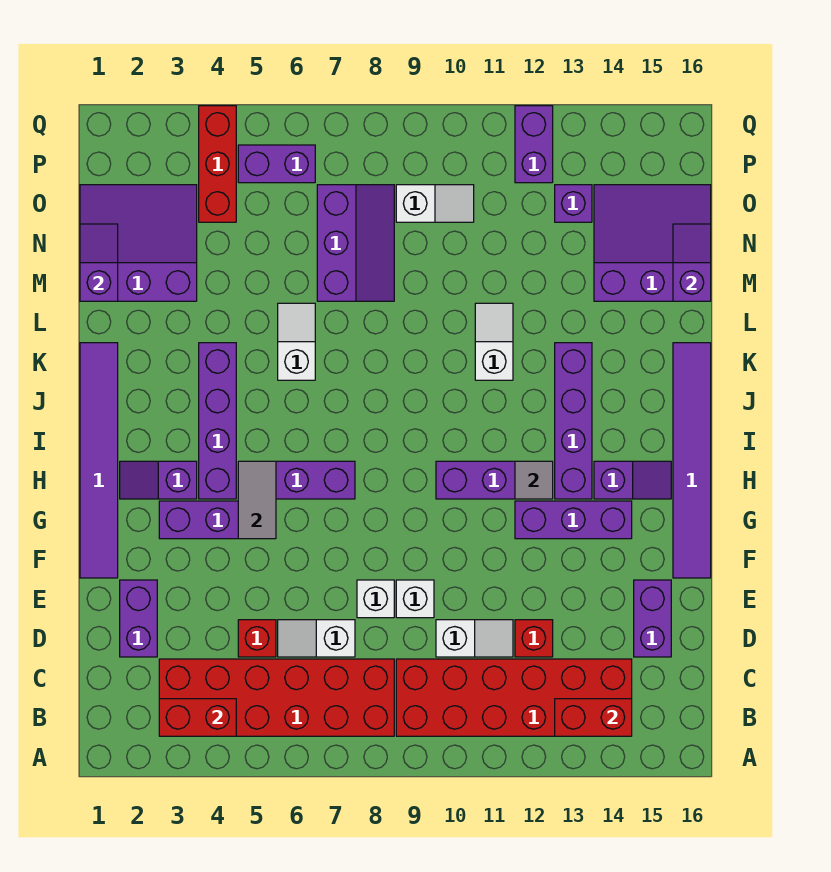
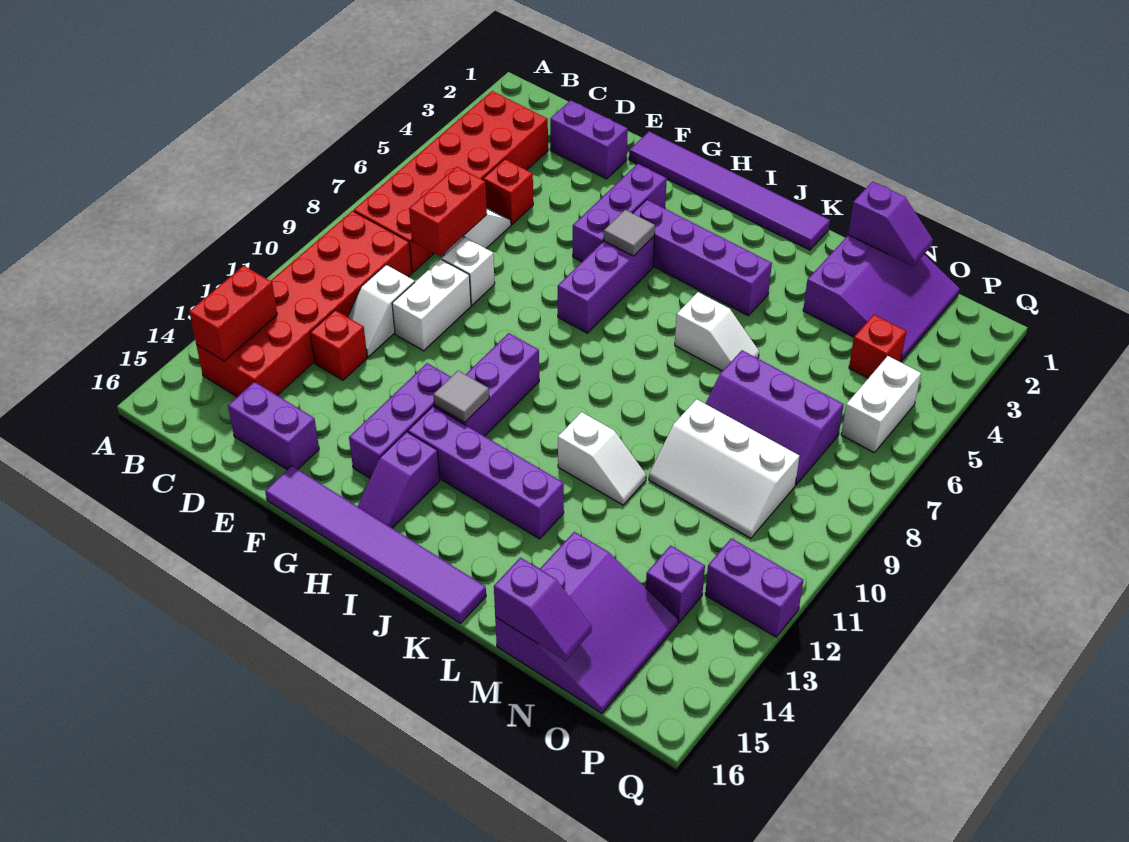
red brick B3:B4 level 2 -> red brick D7:D8 level 2
white brick E9 level 1 -> white brick E9:E10 level 1
grey tile G5:H5 level 2 -> grey tile H5 level 2
purple slope H2:H3 level 1 top 3 -> none
red brick O4:Q4 level 1 -> red brick O4 level 1
white slope O9:O10 level 1 top 9 -> white slope M9:O10 level 1 top 9
purple brick P5:P6 level 1 -> white brick P5:P6 level 1

